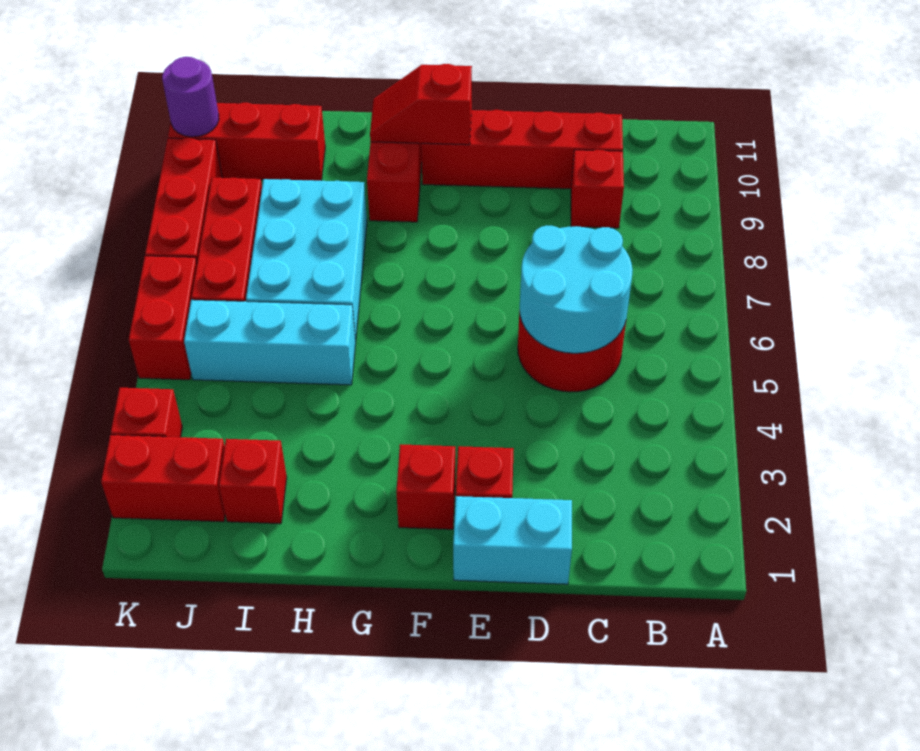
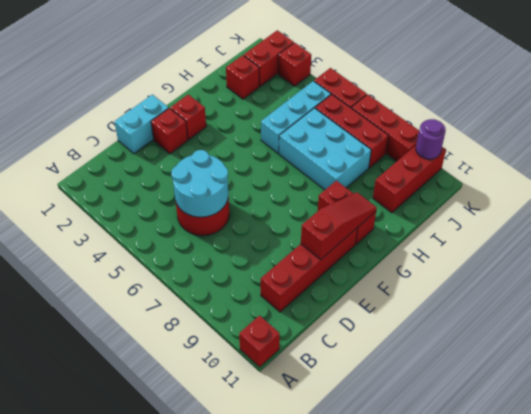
red brick C9 level 1 -> red brick A11 level 1
red slope F10:G10 level 2 top F -> red slope E10:G10 level 2 top E

